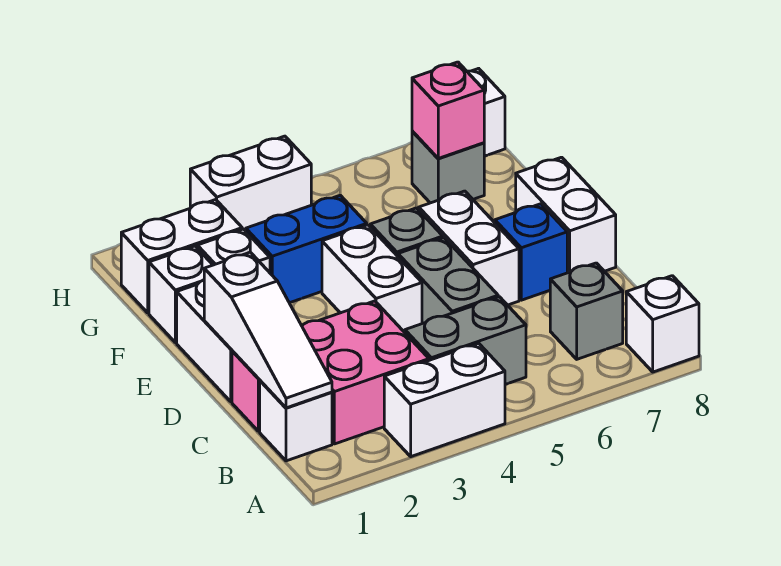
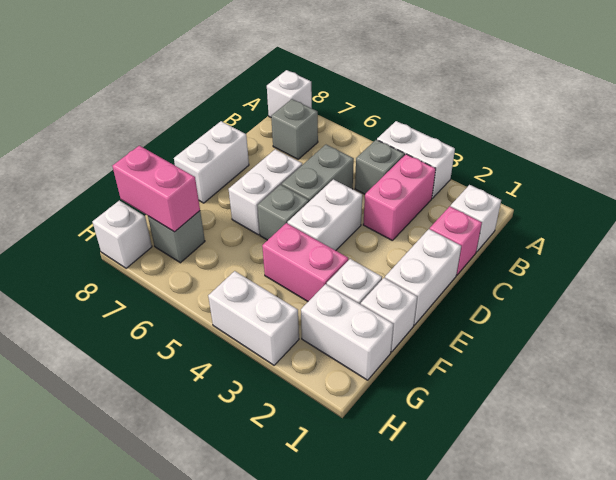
white slope B1:D1 level 2 top D -> none
pink brick B2:C3 level 1 -> pink brick B3:C3 level 1
grey brick B4:B5 level 1 -> grey brick B4 level 1
blue brick D7 level 1 -> none
blue brick F3:F4 level 1 -> pink brick F3:F4 level 1
pink brick G7 level 2 -> pink brick G7:G8 level 2

